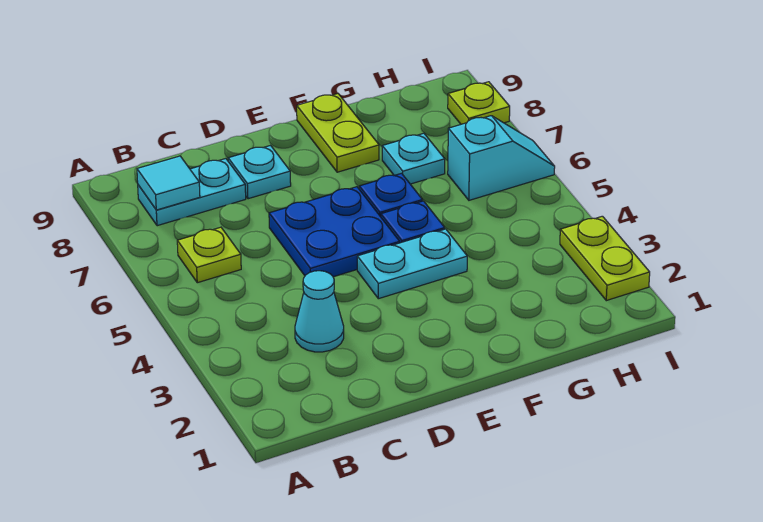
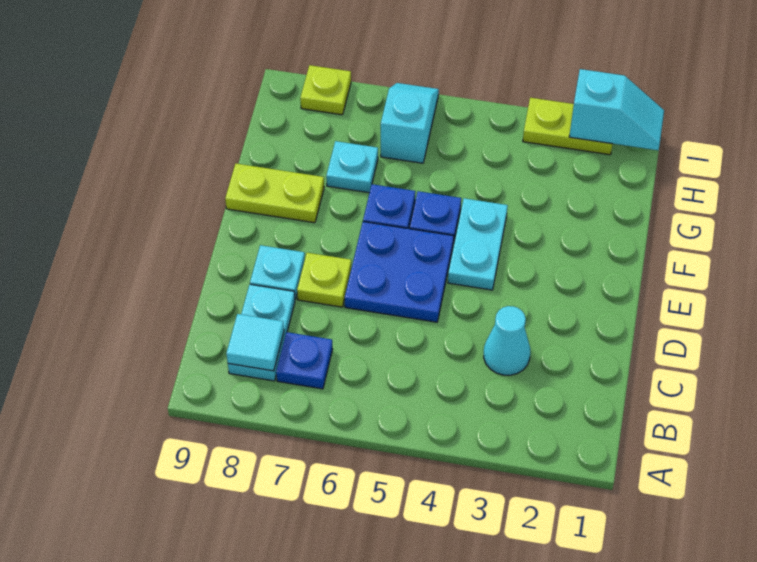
lime plate B6 level 1 -> lime plate D7 level 1
none -> blue plate B7 level 1
none -> cyan slope I1:I2 level 2 top 2

